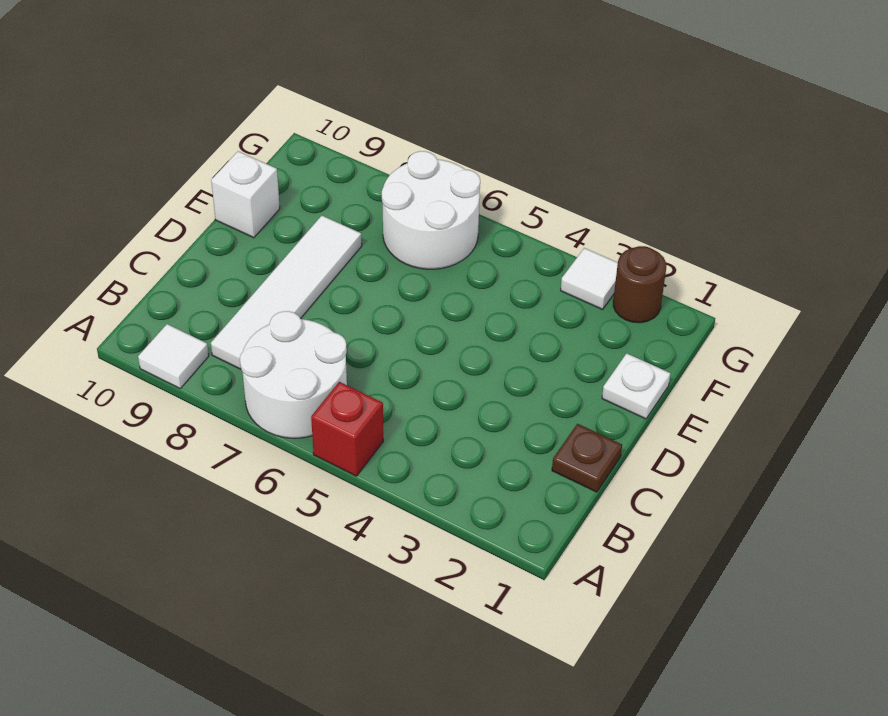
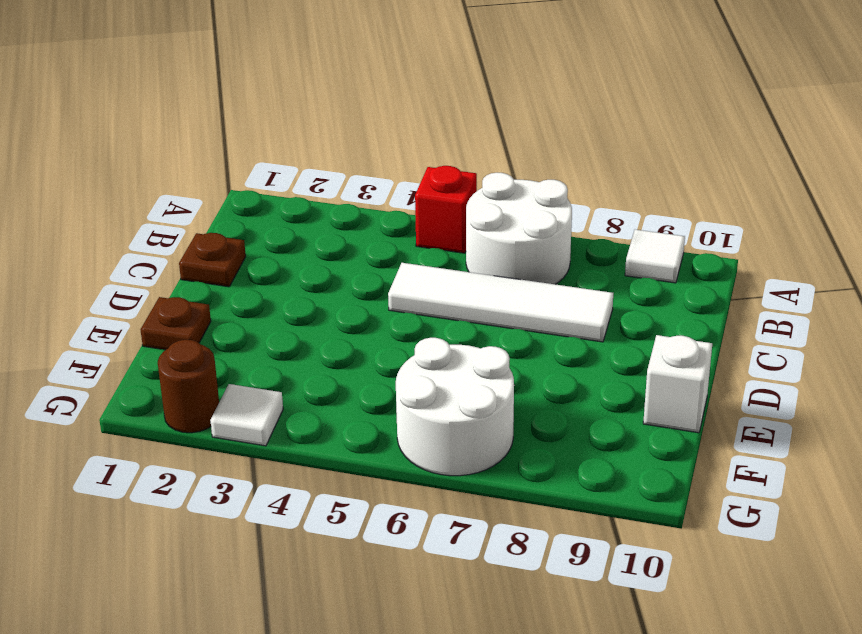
white tile B8:E8 level 1 -> white tile C5:C8 level 1
white plate E1 level 1 -> brown plate E1 level 1

